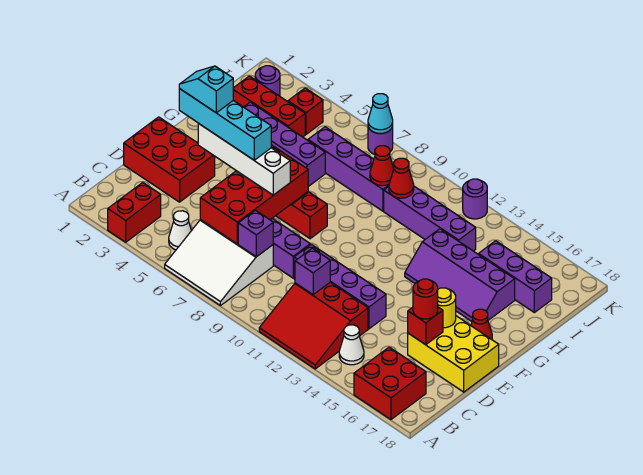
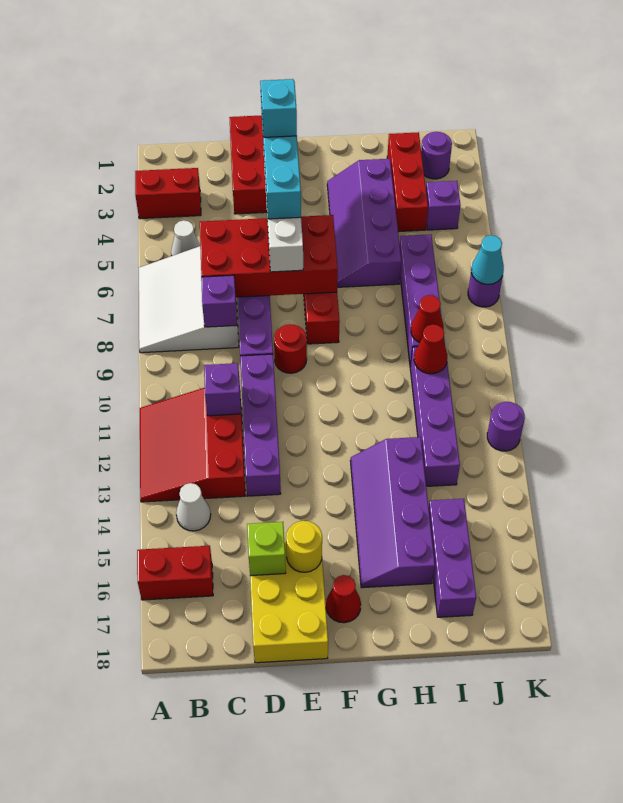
red brick A16:B17 level 1 -> red brick A16:B16 level 1
red brick D16 level 2 -> lime brick D16 level 2
red round brick D16 level 3 -> red round brick E9 level 1
red brick J4 level 1 -> purple brick J4 level 1

